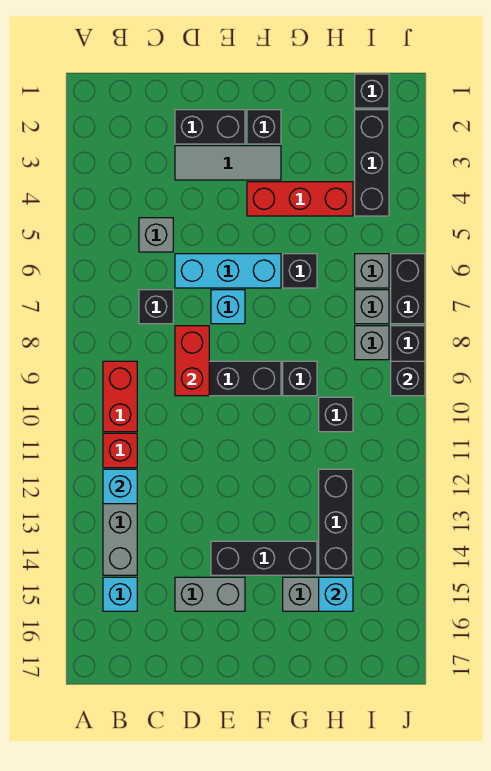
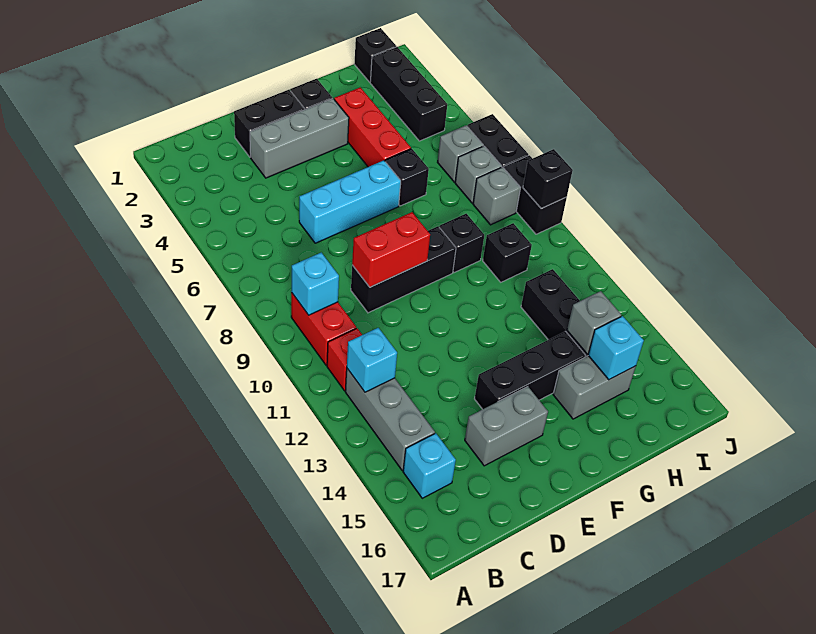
grey brick C5 level 1 -> grey brick H14 level 2
black brick C7 level 1 -> none
grey tile D3:F3 level 1 -> grey brick D3:F3 level 1
red brick D8:D9 level 2 -> red brick D9:E9 level 2
cyan brick E7 level 1 -> cyan brick B9 level 2
red brick F4:H4 level 1 -> red brick G3:G5 level 1

